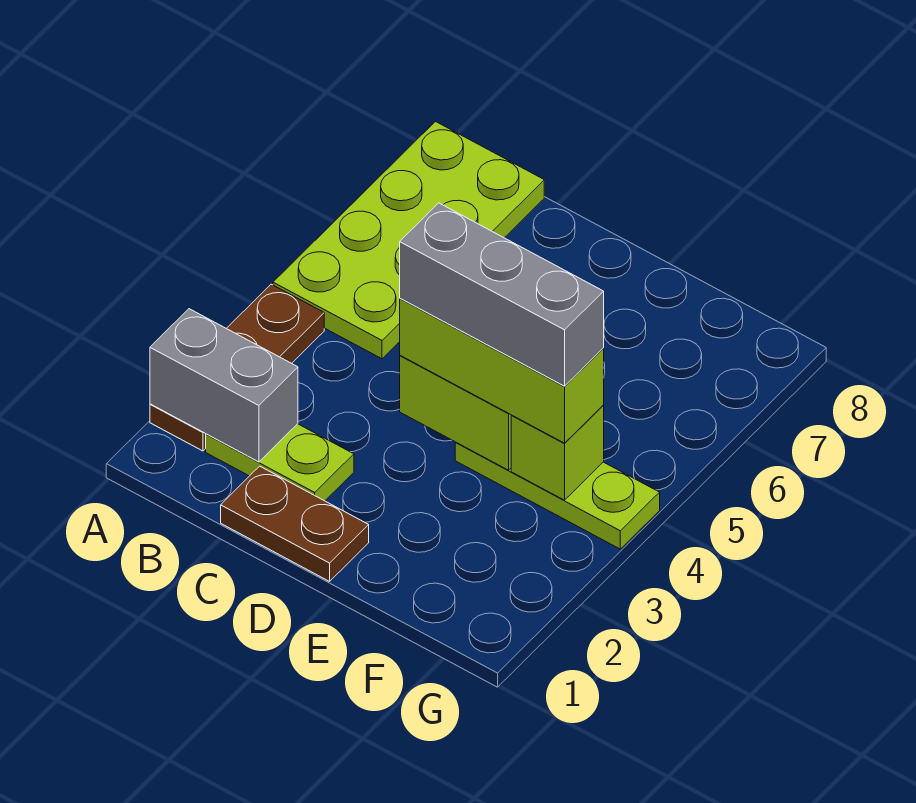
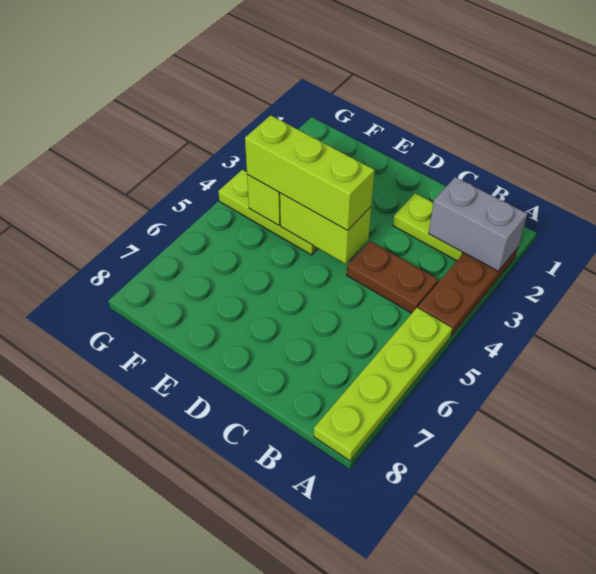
lime plate A5:B8 level 1 -> lime plate A5:A8 level 1
brown plate C1:D1 level 1 -> brown plate B4:C4 level 1
grey brick D4:F4 level 4 -> none

